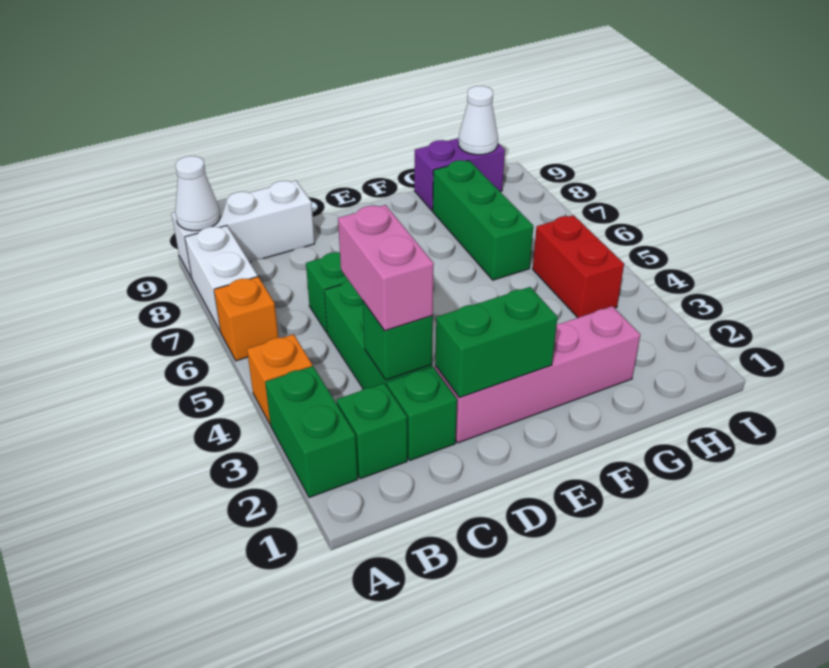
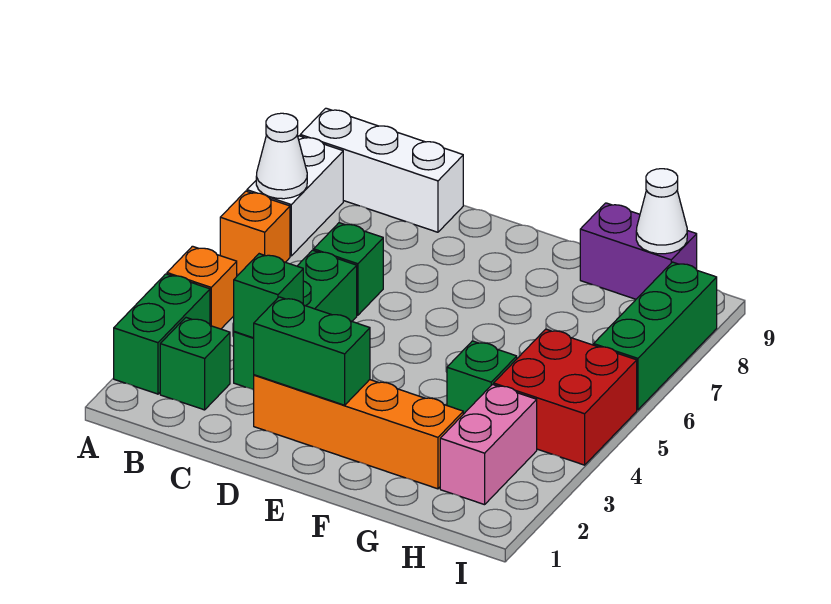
white cone A9 level 2 -> white cone A7 level 2
green brick C2 level 1 -> green brick G4 level 1
pink brick C3:C4 level 3 -> pink brick H2:H3 level 1
pink brick D2:G2 level 1 -> orange brick D2:G2 level 1
green brick G6:G8 level 1 -> green brick I6:I8 level 1
red brick H4:H5 level 1 -> red brick H4:I5 level 1

